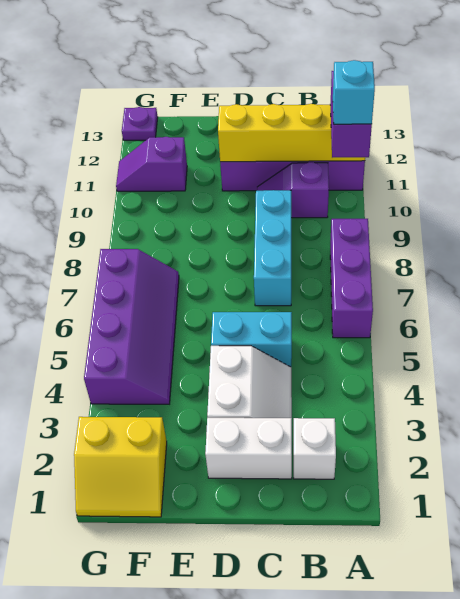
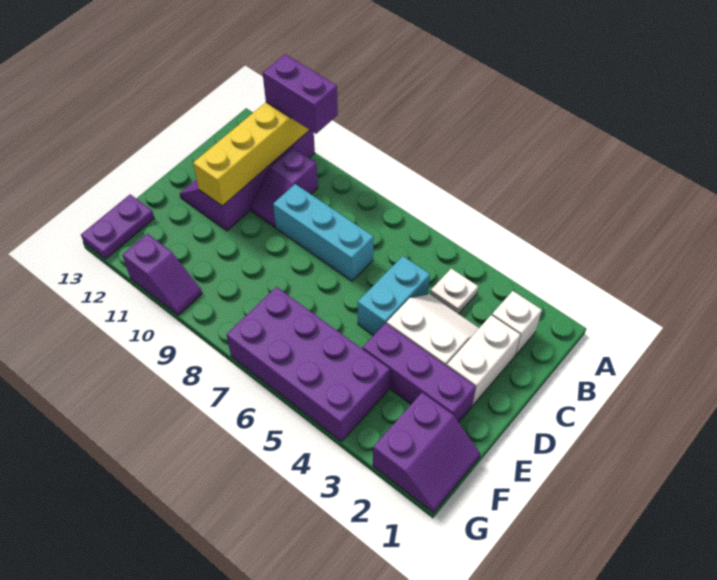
purple brick A6:A8 level 1 -> purple brick E2:E4 level 1
cyan brick A10 level 4 -> none
none -> white plate B4 level 1
yellow slope F1:G2 level 1 top 2 -> purple slope F1:G2 level 1 top 2
purple slope F4:G7 level 1 top G -> purple brick F4:G7 level 1
purple slope F11:G11 level 1 top F -> purple slope G10:G11 level 1 top 11
purple plate G13 level 1 -> purple plate F13:G13 level 1

